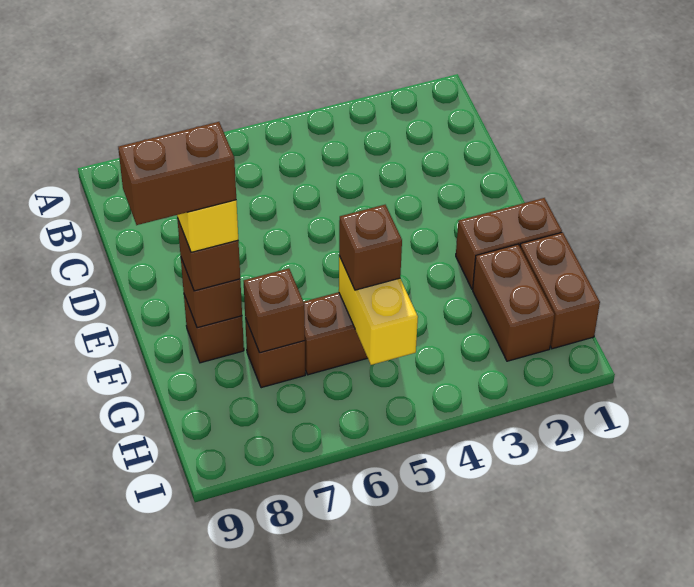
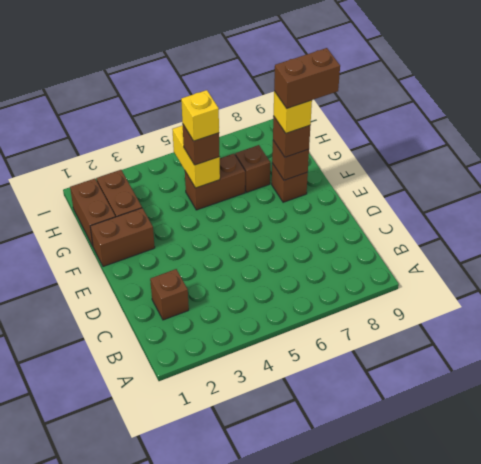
none -> yellow brick G5 level 4
brown brick G7 level 2 -> brown brick C2 level 1

